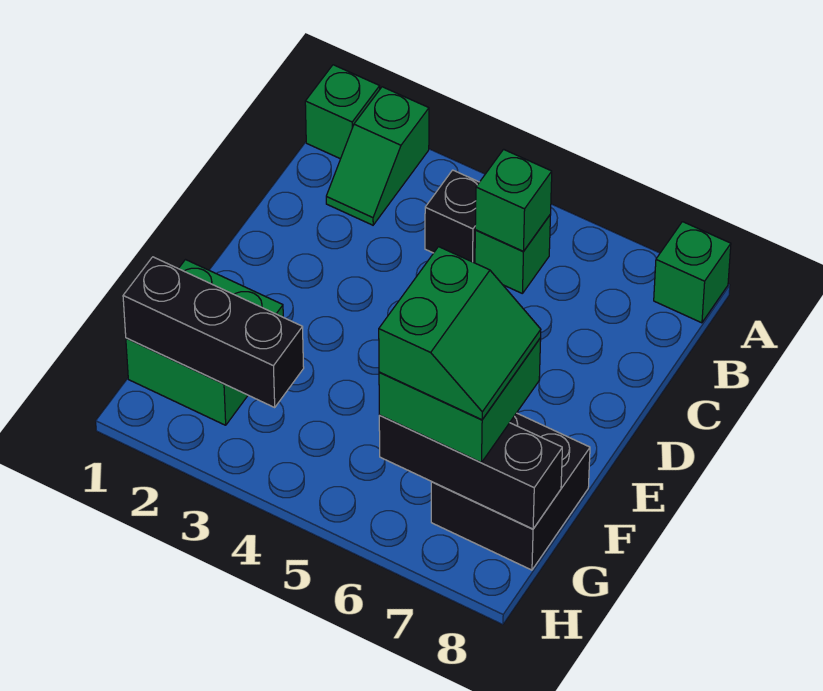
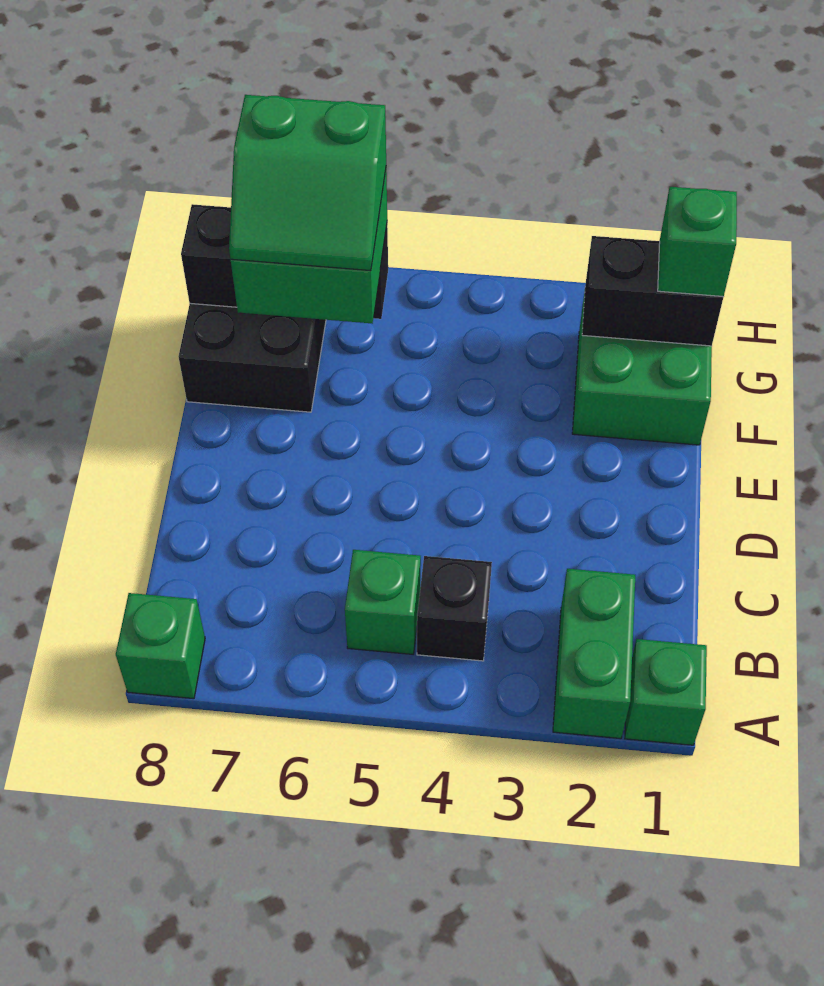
green slope A2:B2 level 1 top A -> green brick A2:B2 level 1
green brick B5 level 2 -> green brick G1 level 3
green slope F6:G7 level 4 top 6 -> green slope F6:G7 level 4 top G
black brick G1:G3 level 2 -> black brick G1:G2 level 2

